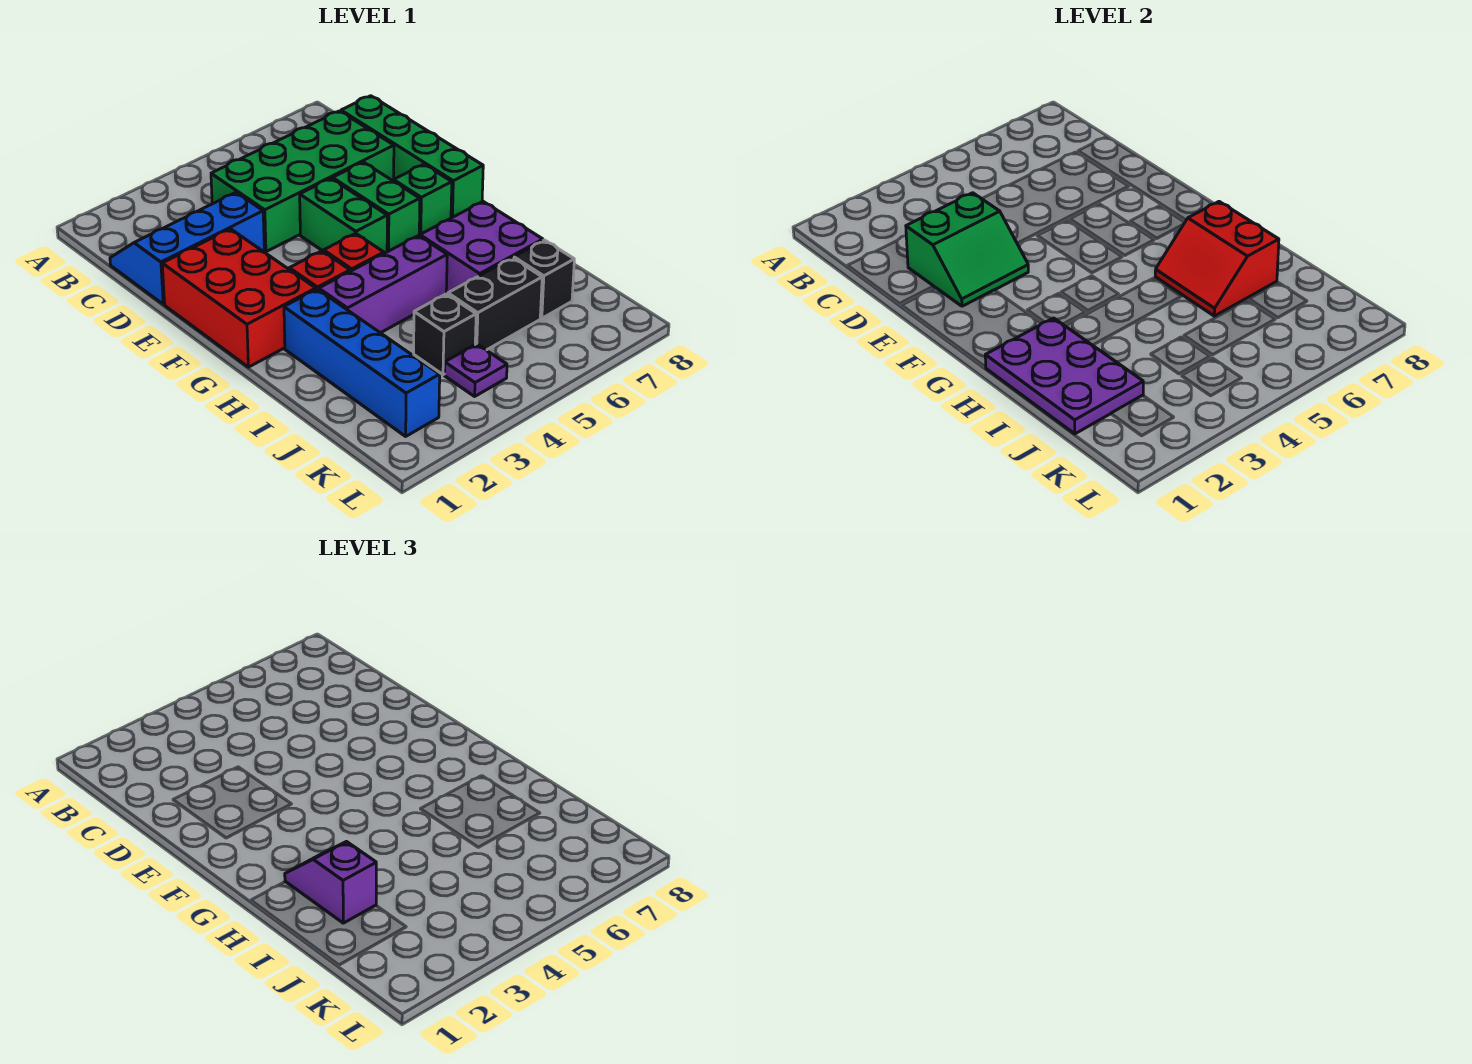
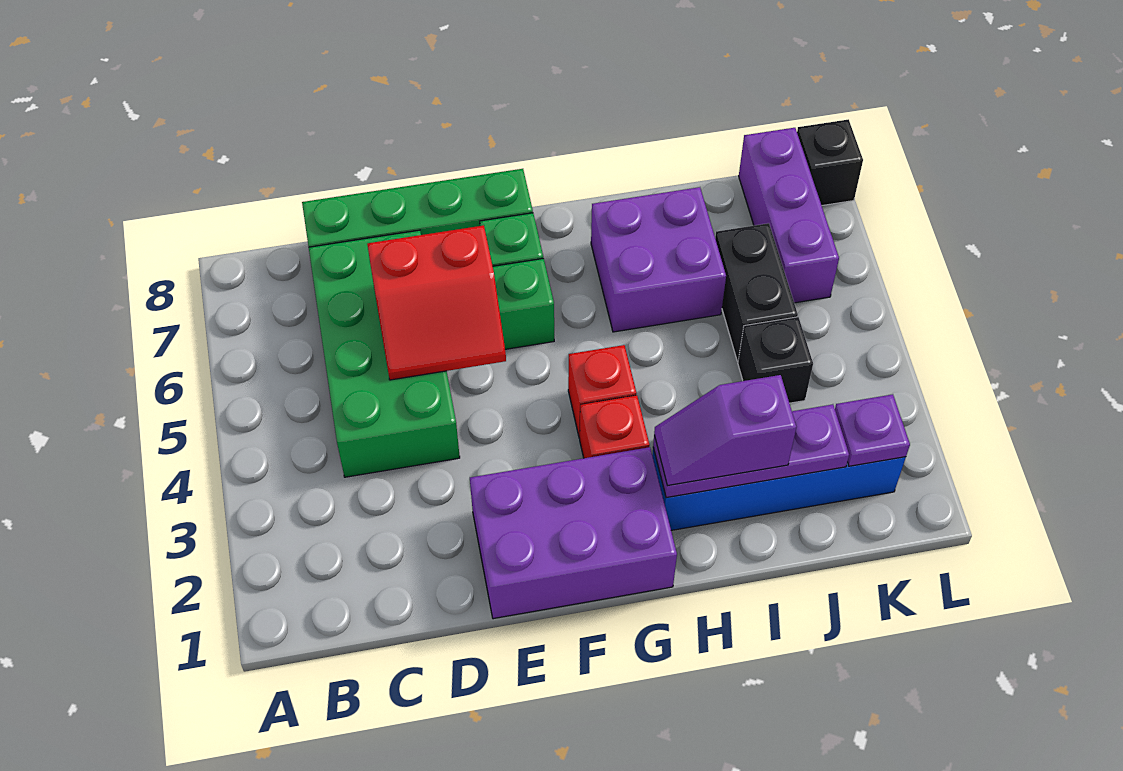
blue slope C1:D3 level 1 top D -> none
green slope D2:E3 level 2 top D -> none
red brick E1:G2 level 1 -> purple brick E1:G2 level 1
green brick E5:F5 level 1 -> none
purple plate H1:J2 level 2 -> purple plate H2:J2 level 2
purple brick H3:H5 level 1 -> purple brick K6:K8 level 1
red slope H6:I7 level 2 top 7 -> red slope D5:E6 level 2 top 6
black brick J7 level 1 -> black brick L8 level 1
purple plate K4 level 1 -> purple plate K2 level 2

